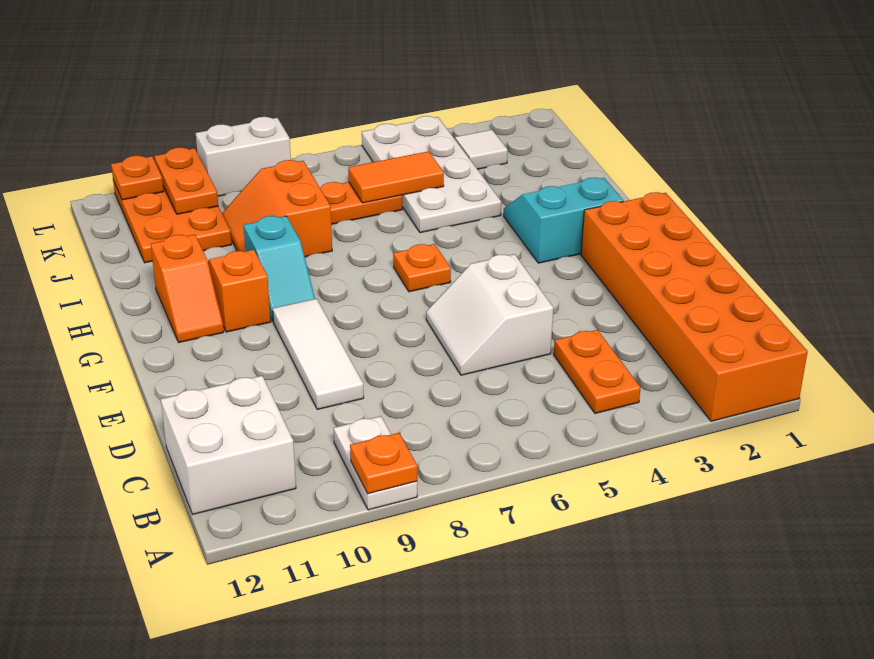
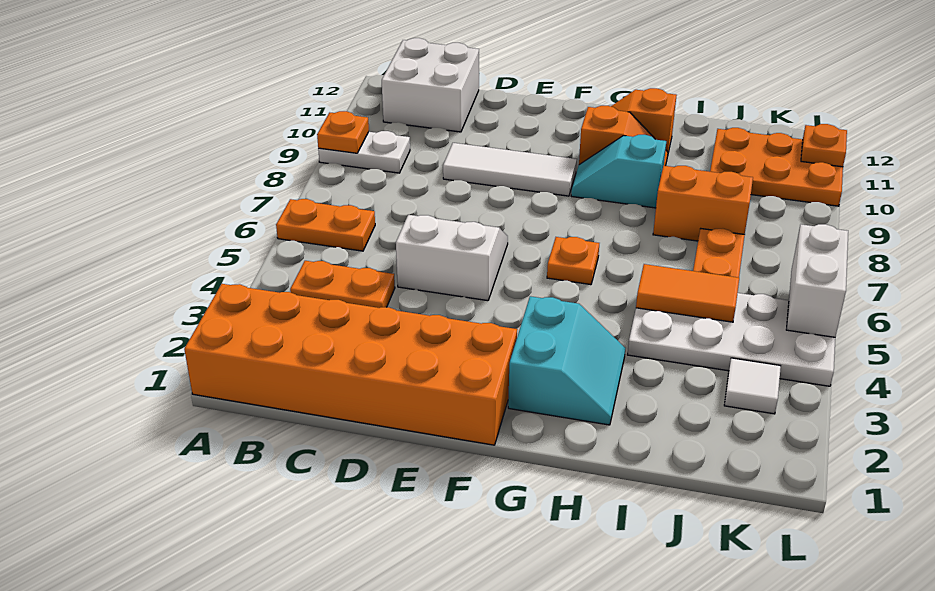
orange tile J5:J6 level 2 -> orange tile I5:J5 level 2
orange plate K10:L10 level 2 -> orange plate A6:B6 level 1
white brick L8:L9 level 1 -> white brick L5:L6 level 2

